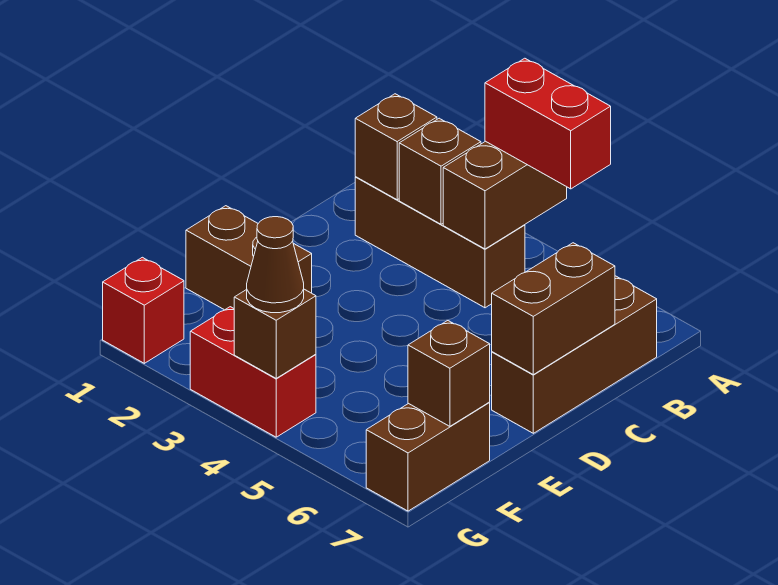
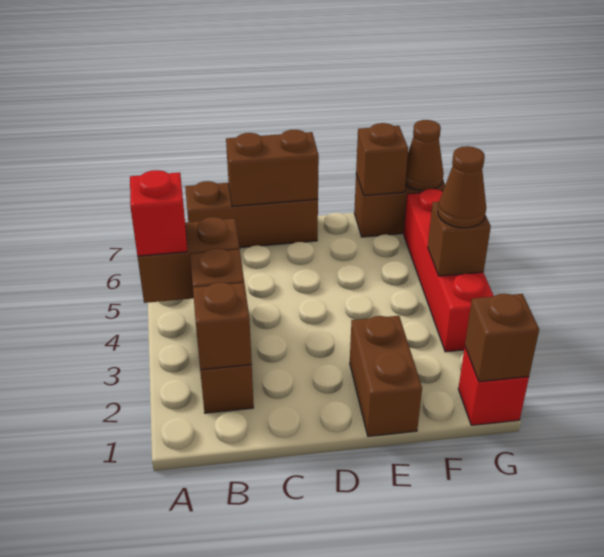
red brick A4:A5 level 3 -> red brick A4 level 3
none -> brown brick G1 level 2
red brick G3:G4 level 1 -> red brick G3:G6 level 1
none -> brown cone G7 level 2

